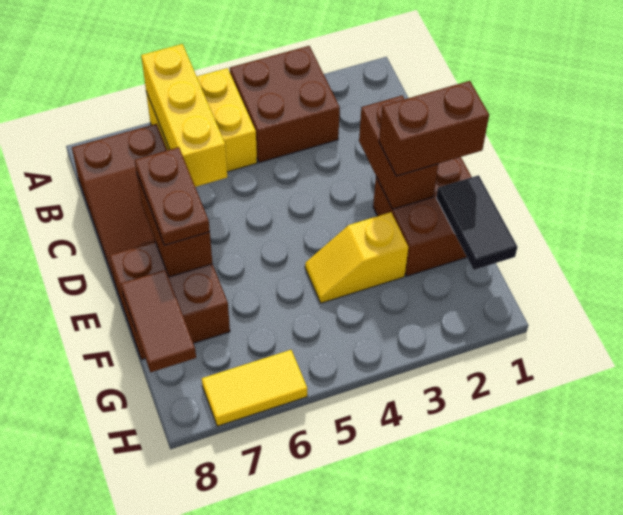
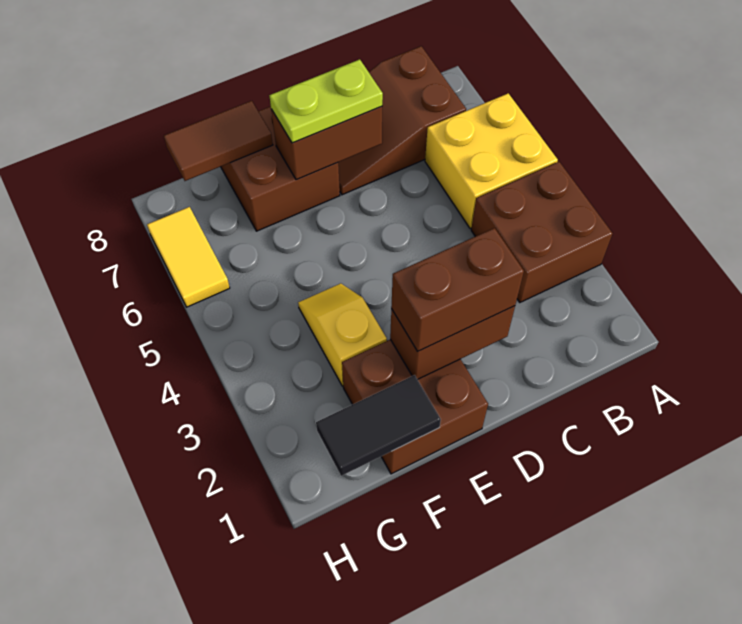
yellow brick A6:C6 level 2 -> none
brown plate D7:E7 level 3 -> lime plate D7:E7 level 3
brown brick E1:E2 level 3 -> brown brick D2:E2 level 3

